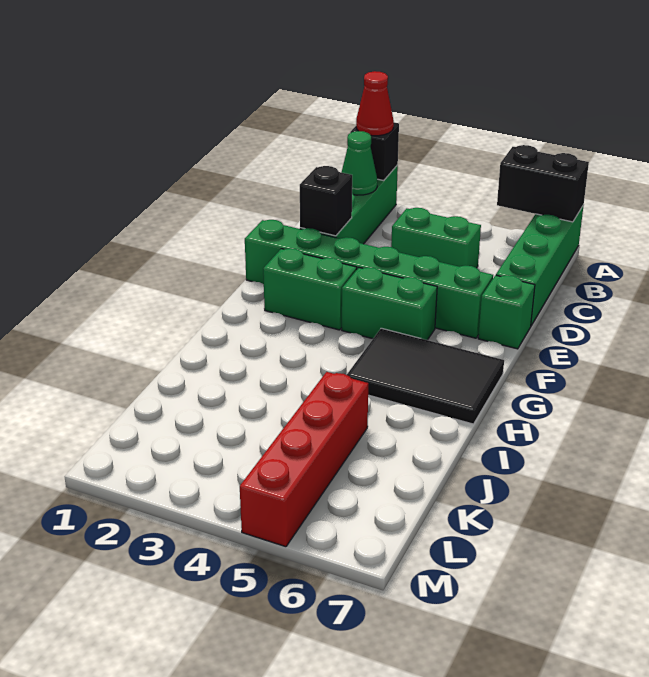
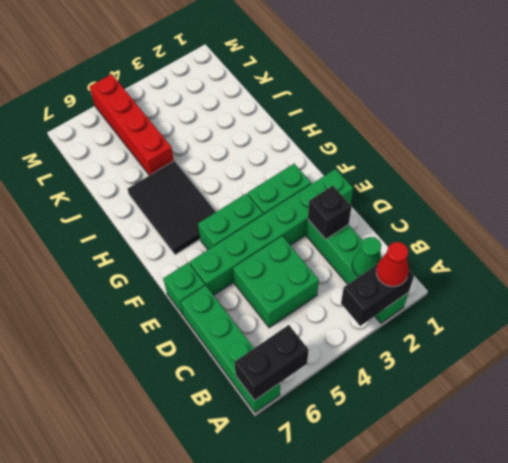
black brick A2 level 2 -> black brick A2:A3 level 2
green brick C4:C5 level 1 -> green brick C4:D5 level 1
black tile G5:H7 level 1 -> black tile G5:I6 level 1

